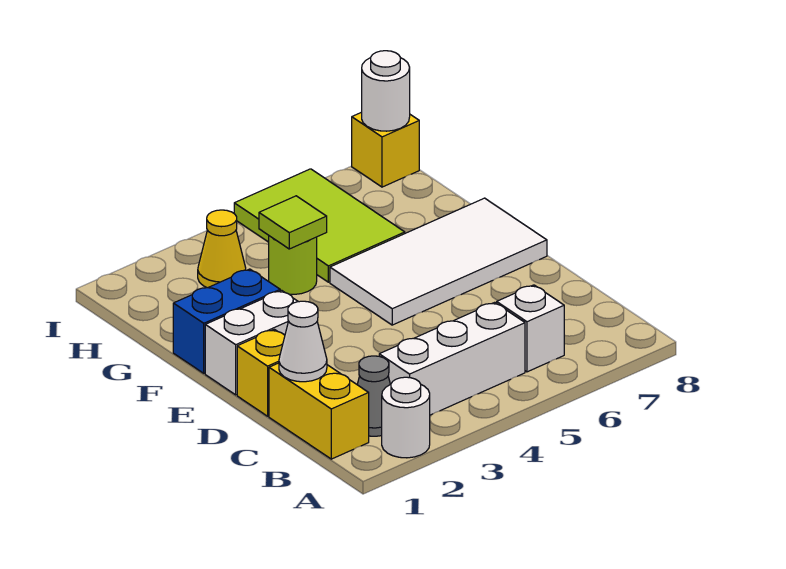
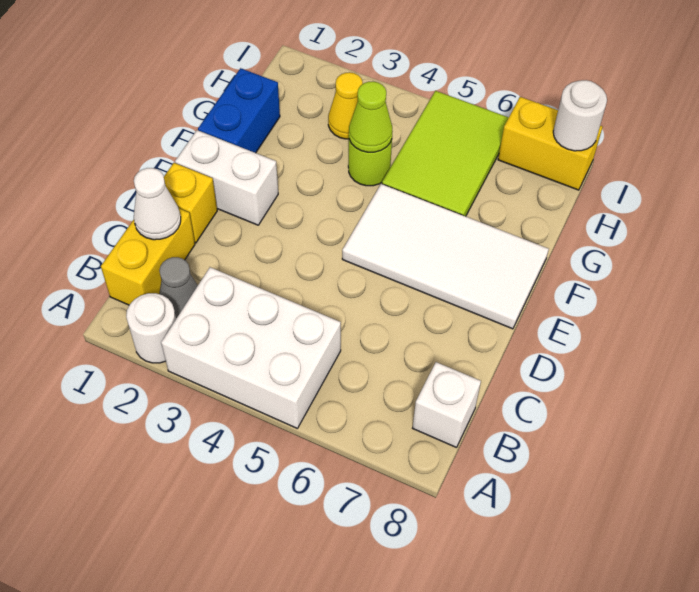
white brick B3:B5 level 1 -> white brick A3:B5 level 1
white brick B6 level 1 -> white brick B8 level 1
blue brick F1:F2 level 1 -> blue brick F1:G1 level 1
lime tile G4 level 2 -> lime cone G4 level 2
yellow brick I8 level 1 -> yellow brick I7:I8 level 1

